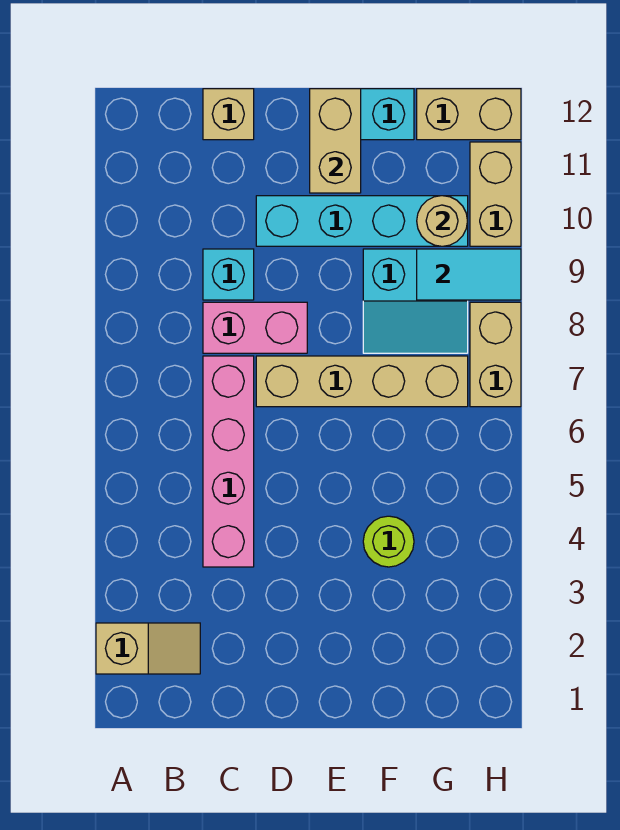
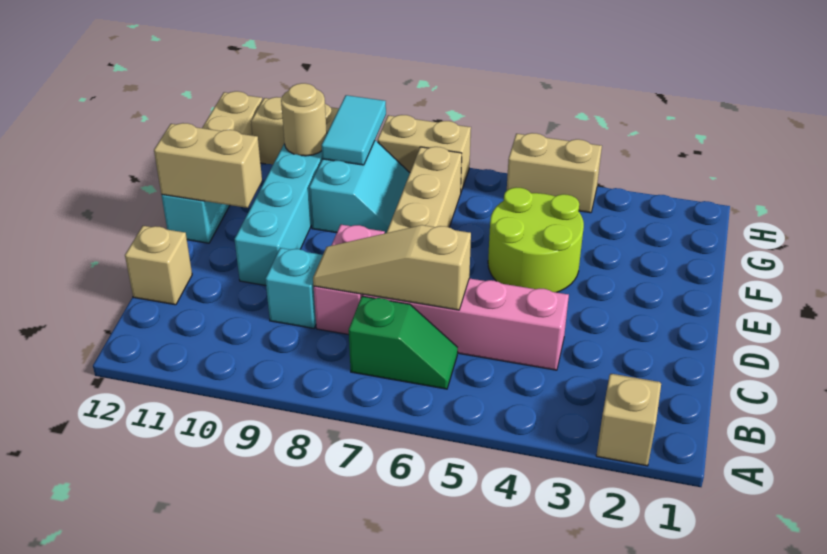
none -> green slope B6:B7 level 1 top 7
none -> tan slope C6:C8 level 2 top 6
lime round brick F4 level 1 -> lime round brick E4:F5 level 1
none -> tan brick H4:H5 level 1

